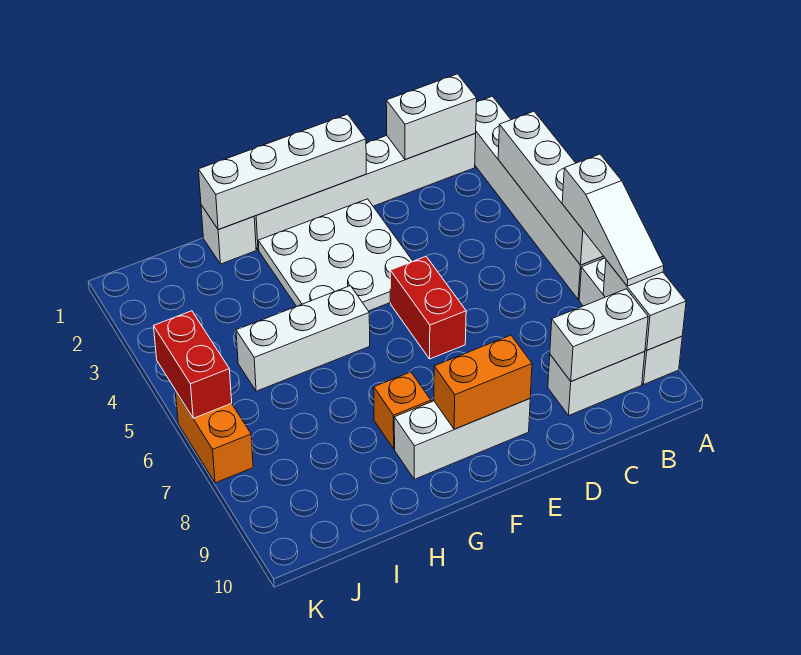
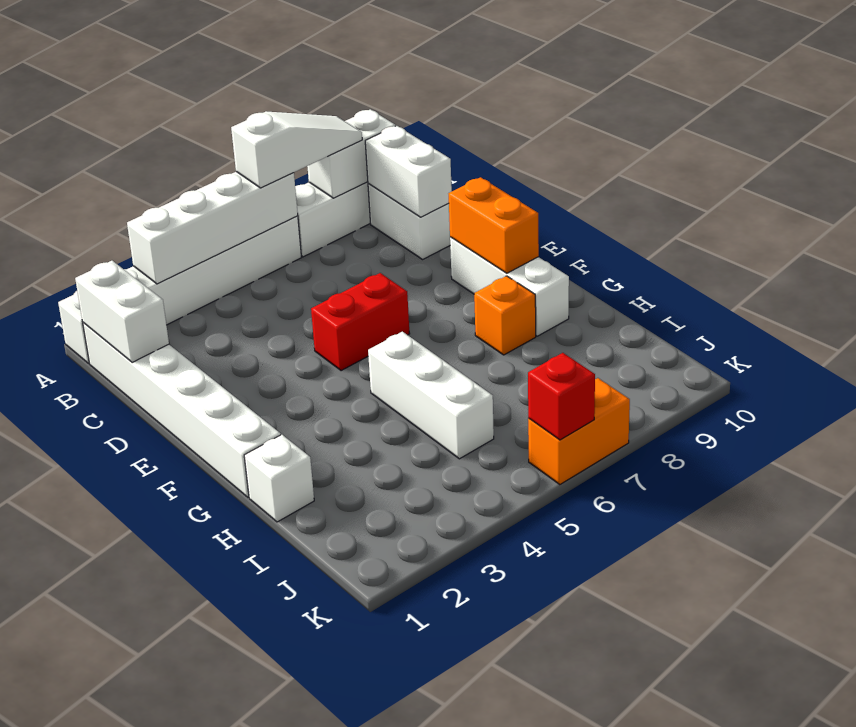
white brick E1:H1 level 2 -> none
white plate E2:G4 level 1 -> none
red brick K5:K6 level 2 -> red brick K6 level 2

